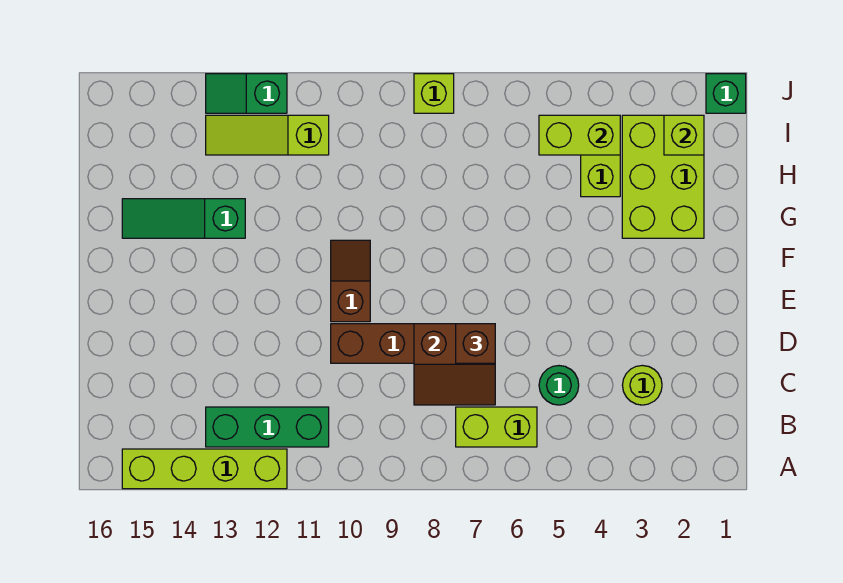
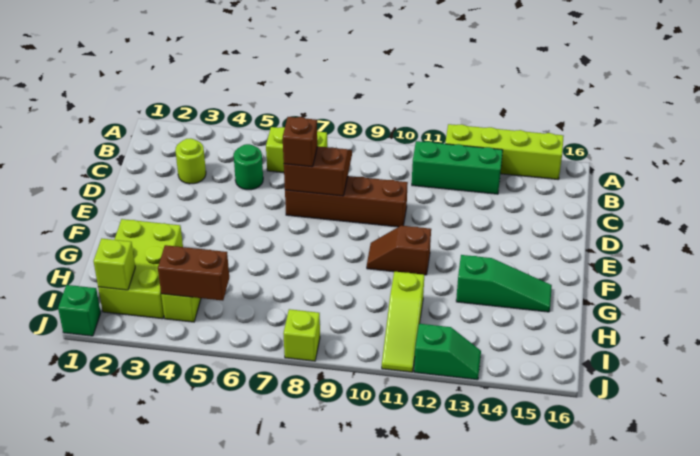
brown slope E10:F10 level 1 top E -> brown slope F10:F11 level 1 top 11
lime brick I4:I5 level 2 -> brown brick I4:I5 level 2
lime slope I11:I13 level 1 top 11 -> lime slope H11:J11 level 1 top H

